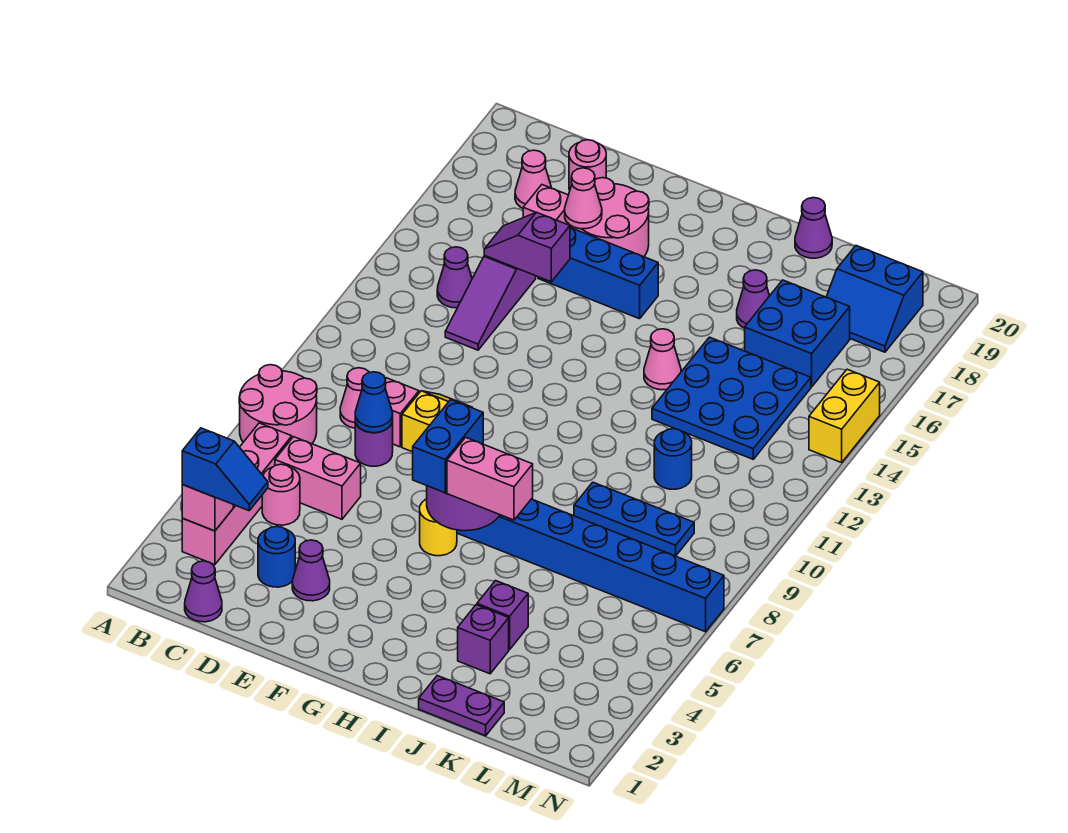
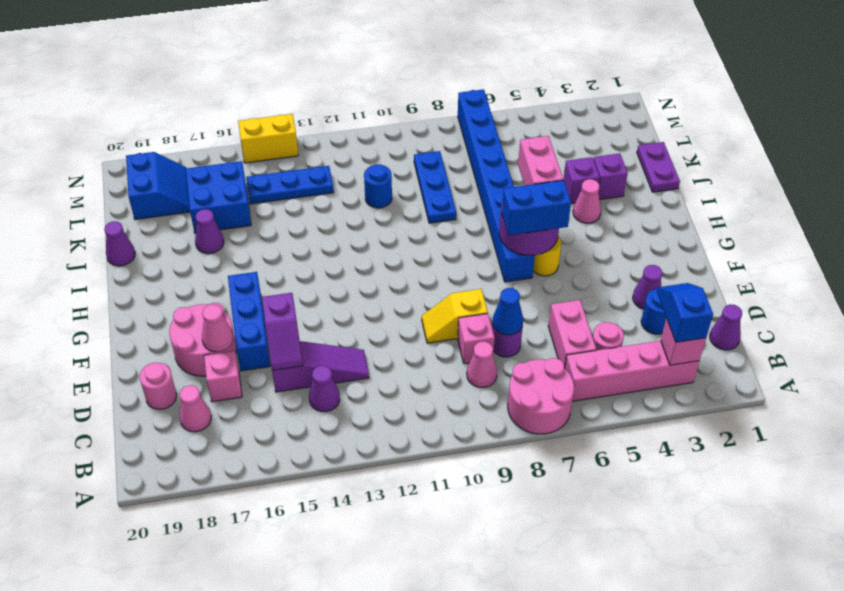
pink cone I14 level 1 -> pink cone I4 level 1
blue plate J13:L15 level 1 -> blue plate L13:L15 level 1

